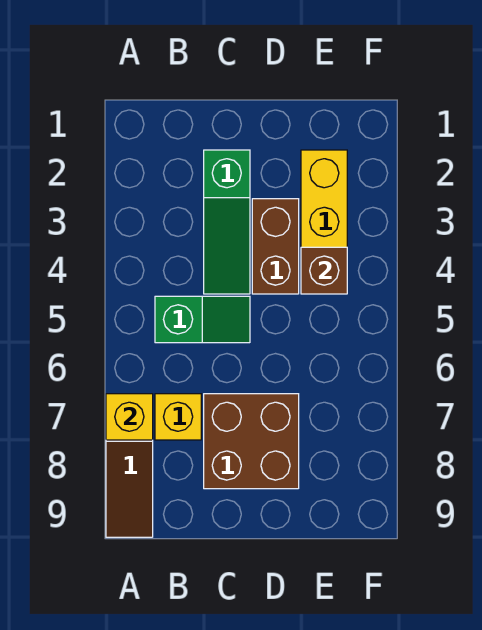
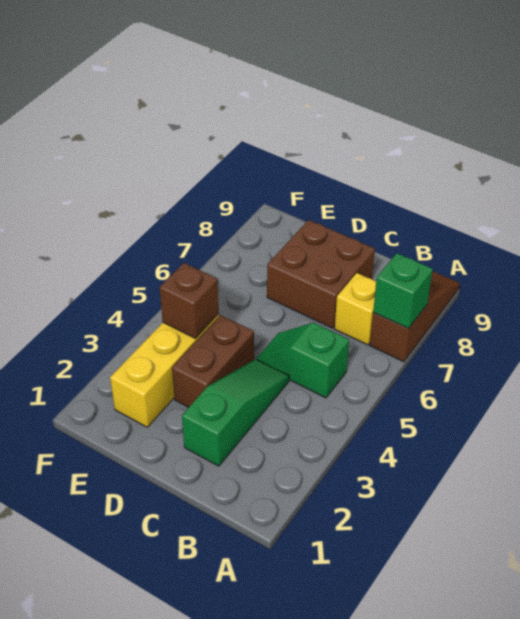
yellow brick A7 level 2 -> green brick A7 level 2

